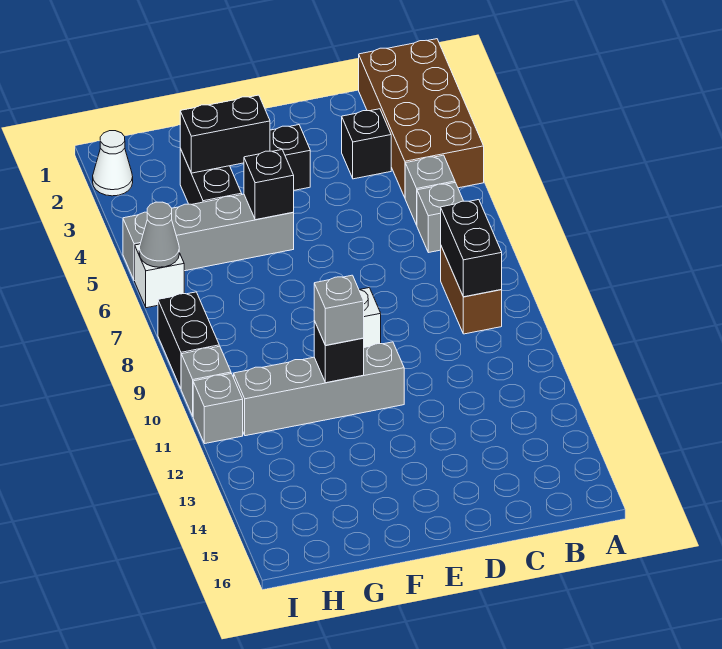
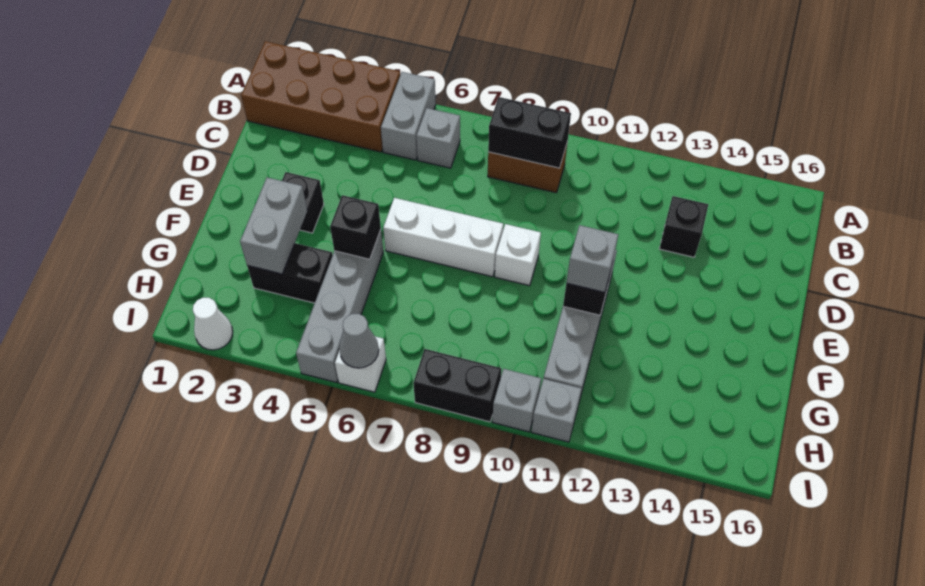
grey brick B5 level 1 -> grey brick A5:B5 level 1
black brick C3 level 1 -> black brick C13 level 1
none -> white brick E6:E8 level 1
black brick F3:G3 level 2 -> grey brick F3:G3 level 2

